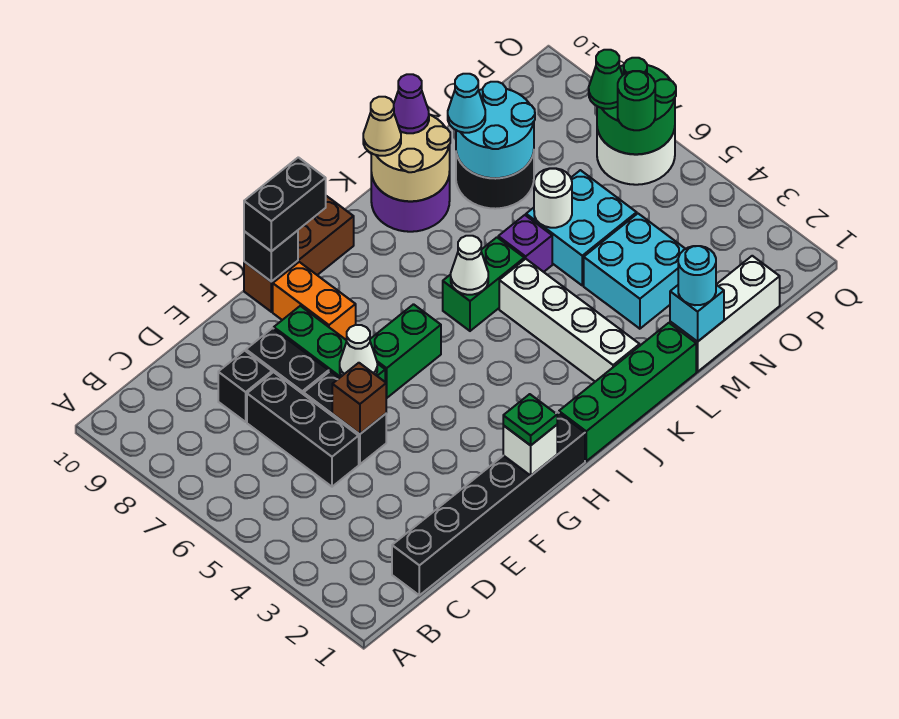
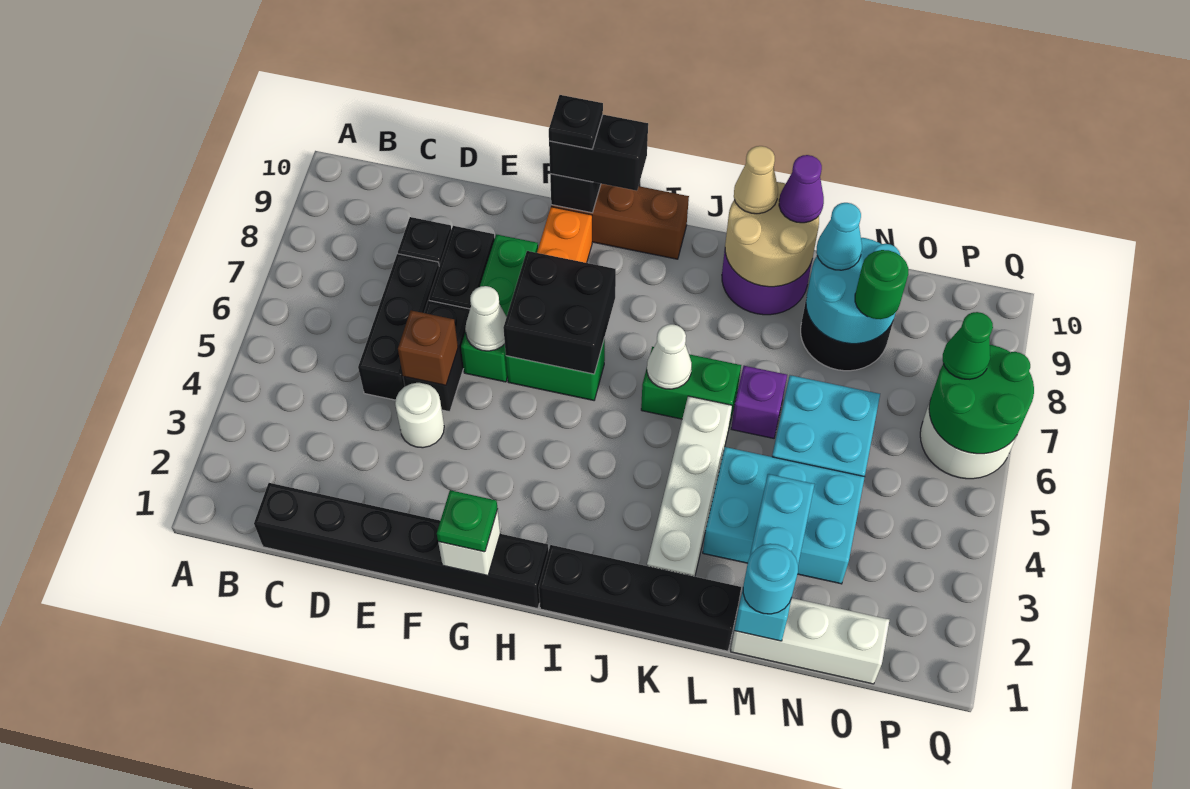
none -> black brick G6:H7 level 2
none -> black plate G10 level 4
green brick I1:L1 level 1 -> black brick I1:L1 level 1
cyan brick M1 level 2 -> cyan brick M1:M3 level 2
cyan brick M3:N4 level 1 -> cyan brick L3:N4 level 1
white round brick M6 level 2 -> white round brick E4 level 1
green round brick P6 level 3 -> green round brick N8 level 3

